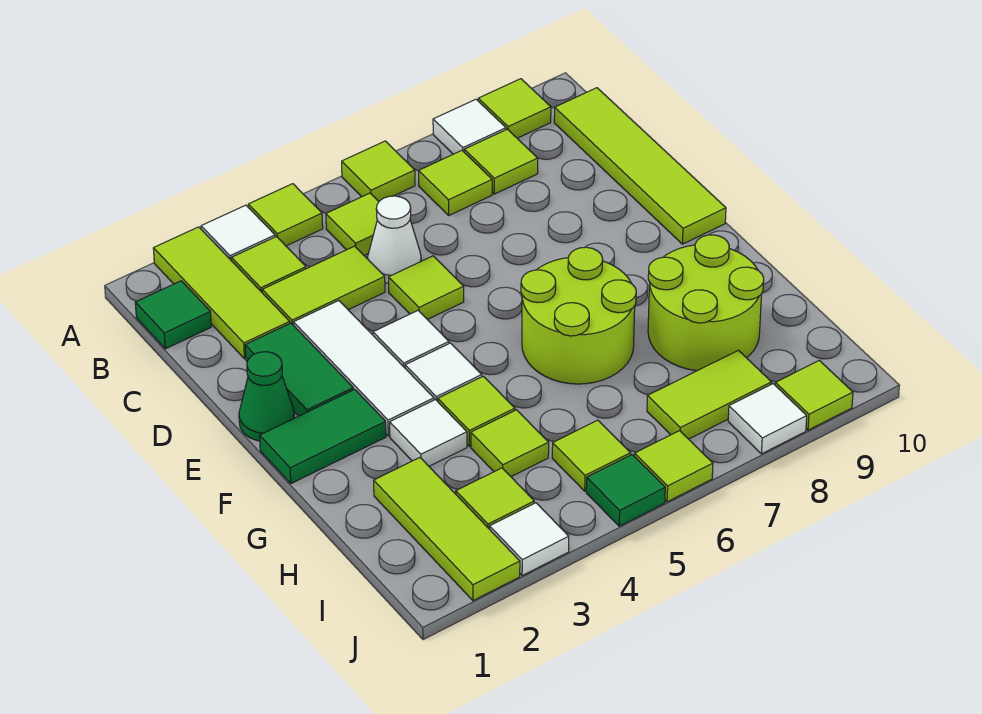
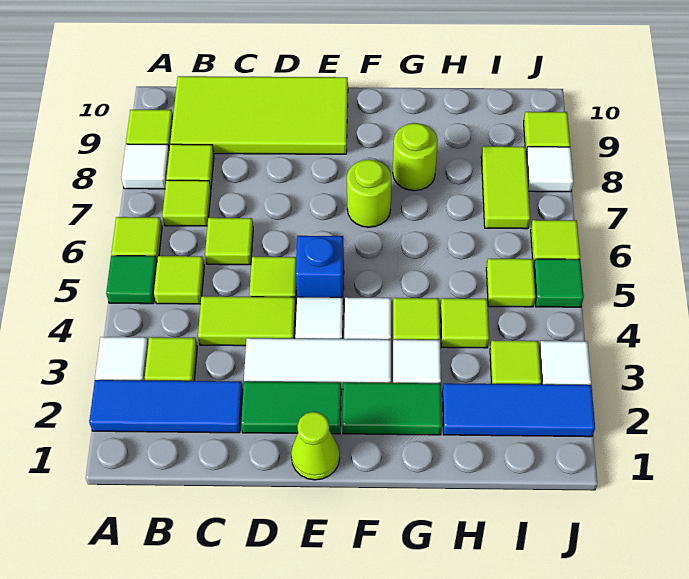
lime tile A2:C2 level 1 -> blue tile A2:C2 level 1
lime tile A4 level 1 -> lime tile C6 level 1
green tile B1 level 1 -> green tile A5 level 1
lime tile B10:E10 level 1 -> lime tile B9:E10 level 1
lime tile C3:C4 level 1 -> lime tile C4:D4 level 1
white cone C5 level 1 -> none
green cone E1 level 1 -> lime cone E1 level 1
none -> blue brick E5 level 1
green tile F1:F2 level 1 -> green tile F2:G2 level 1
lime round brick F6:G7 level 1 -> lime round brick F7 level 1
lime round brick G8:H9 level 1 -> lime round brick G8 level 1
lime tile H2:J2 level 1 -> blue tile H2:J2 level 1

